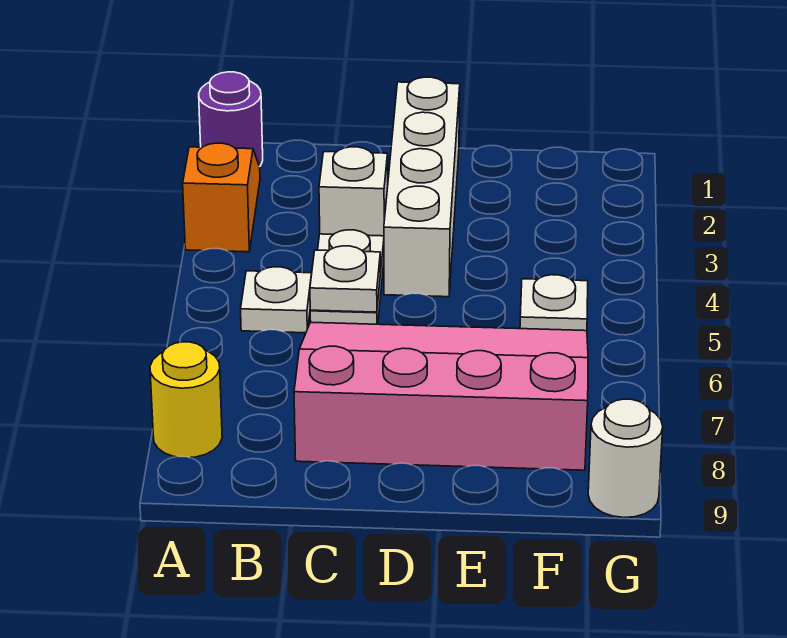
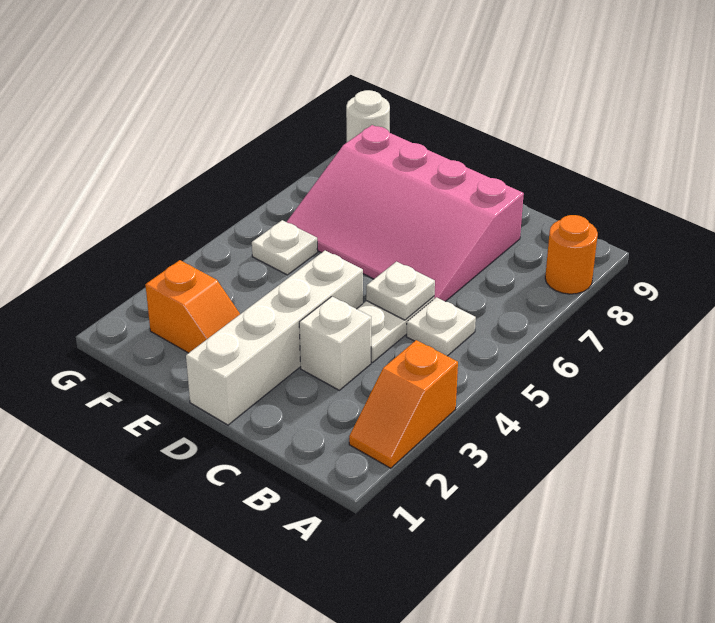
purple round brick A1 level 1 -> none
yellow round brick A8 level 1 -> orange round brick A8 level 1
none -> orange slope E2:F2 level 1 top F

